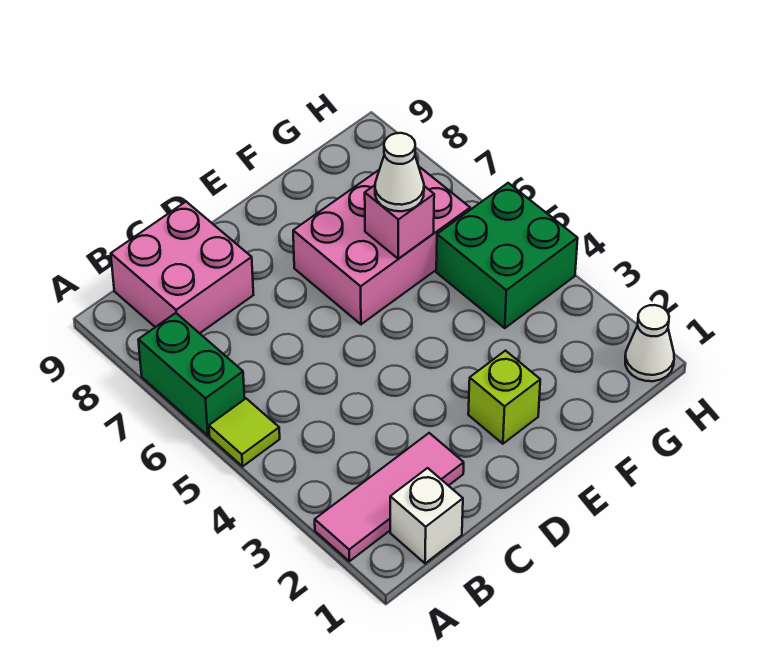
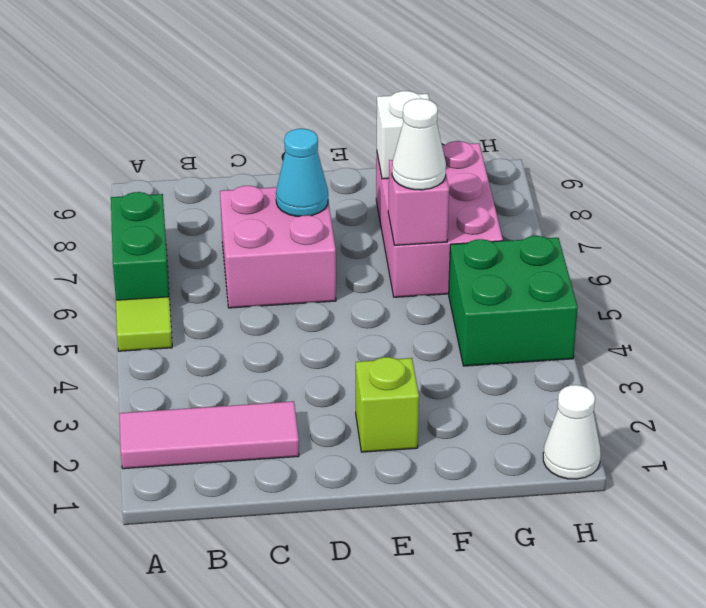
white brick B1 level 1 -> white brick F8 level 2
pink brick B8:C9 level 1 -> pink brick C6:D7 level 1
none -> cyan cone D7 level 2
pink brick E6:G7 level 1 -> pink brick F6:G8 level 1

